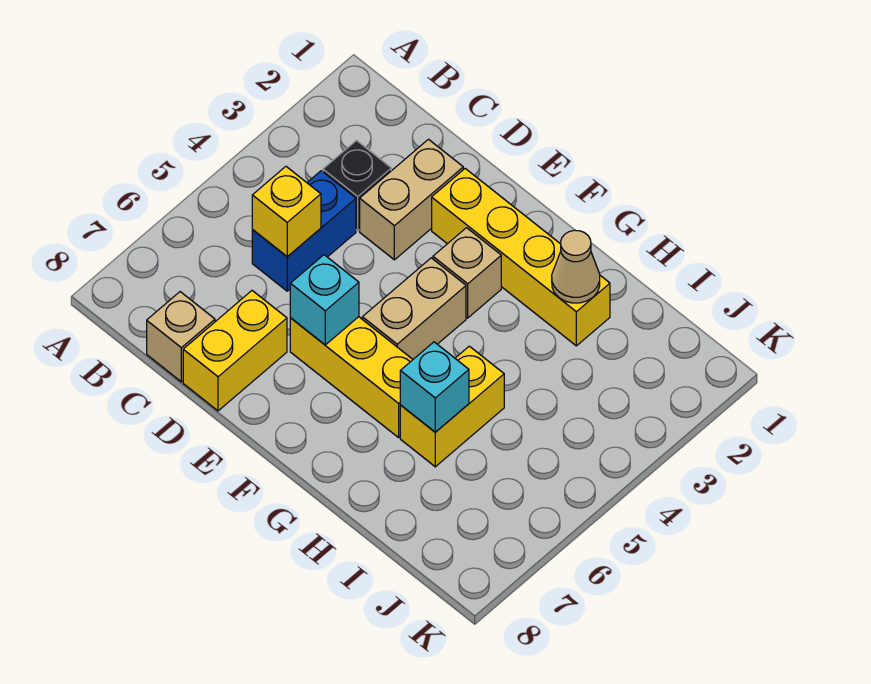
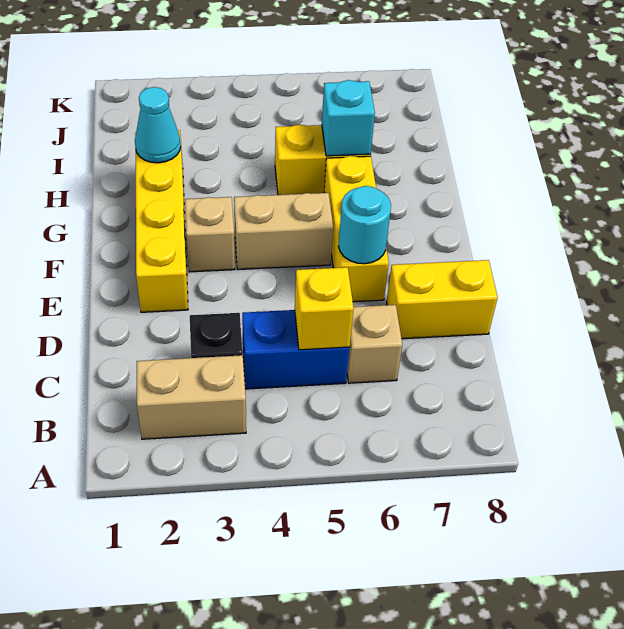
tan brick C8 level 1 -> tan brick C6 level 1
tan brick D2:D3 level 1 -> tan brick B2:B3 level 1
cyan brick E6 level 2 -> cyan round brick E6 level 2
tan cone H2 level 2 -> cyan cone H2 level 2

